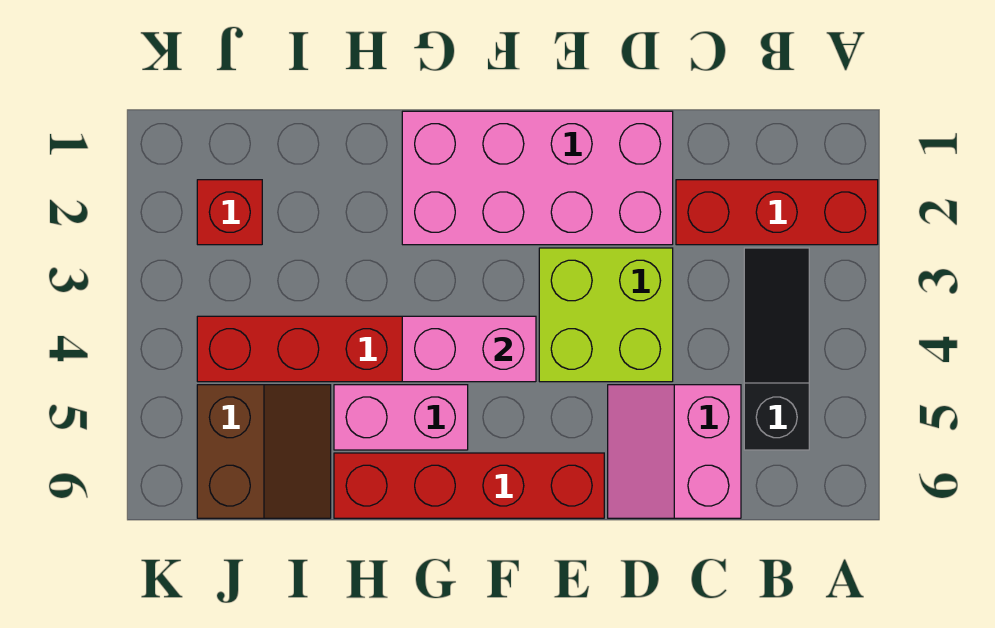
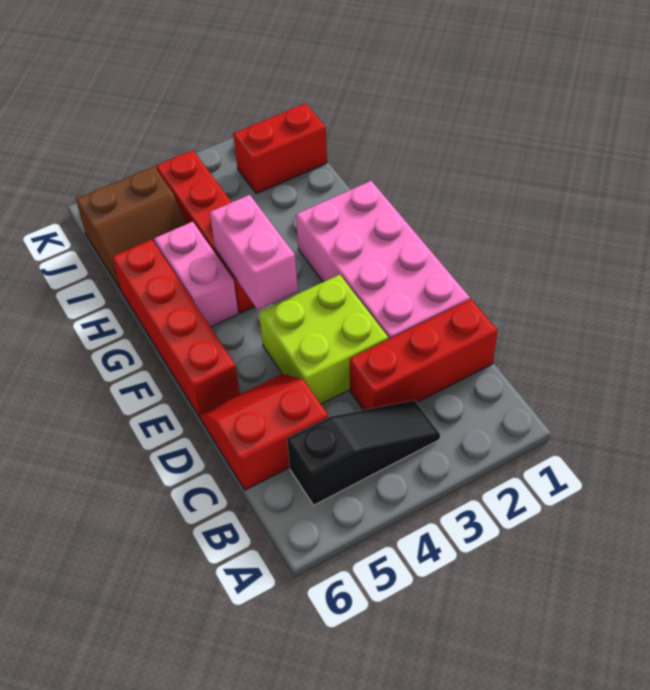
red brick A2:C2 level 1 -> red brick C1:C3 level 1
pink slope C5:D6 level 1 top C -> red slope C5:D6 level 1 top C
red brick J2 level 1 -> red brick J1:J2 level 1

